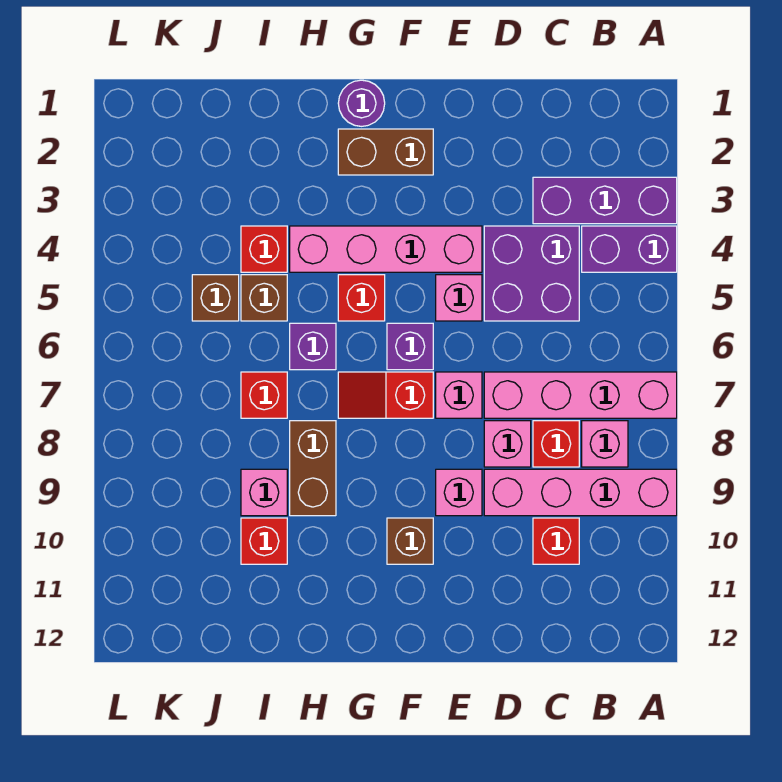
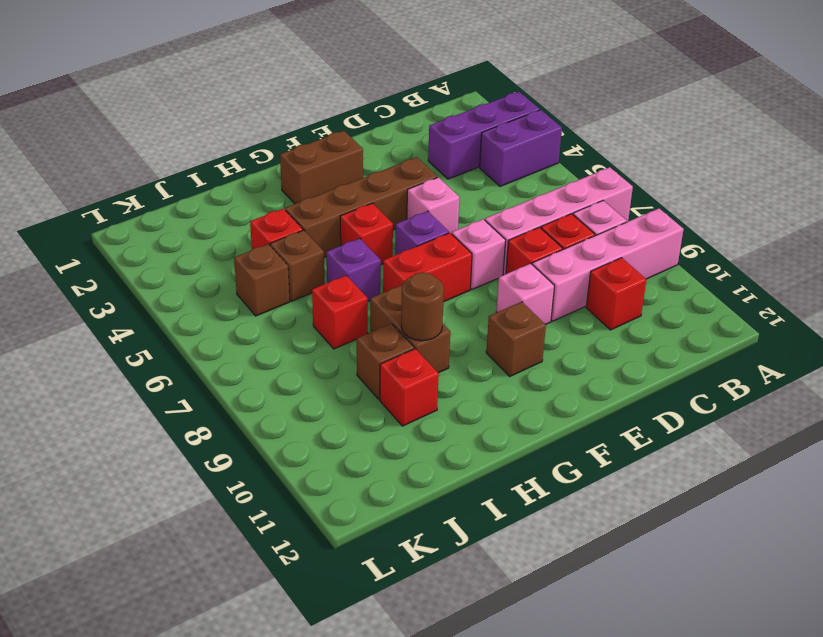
purple brick C4:D5 level 1 -> none
pink brick D8 level 1 -> red brick D8 level 1
pink brick E4:H4 level 1 -> brown brick E4:H4 level 1
red slope F7:G7 level 1 top F -> red brick F7:G7 level 1
purple round brick G1 level 1 -> none
none -> brown round brick H9 level 2
pink brick I9 level 1 -> brown brick I9 level 1

